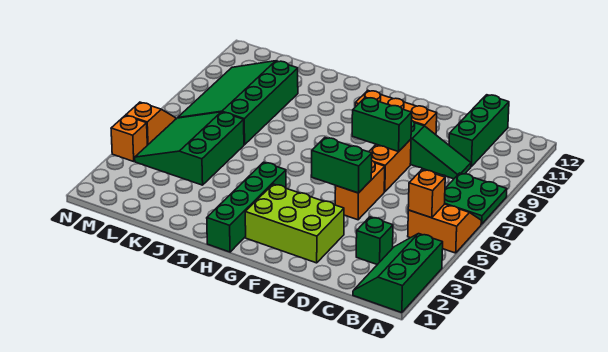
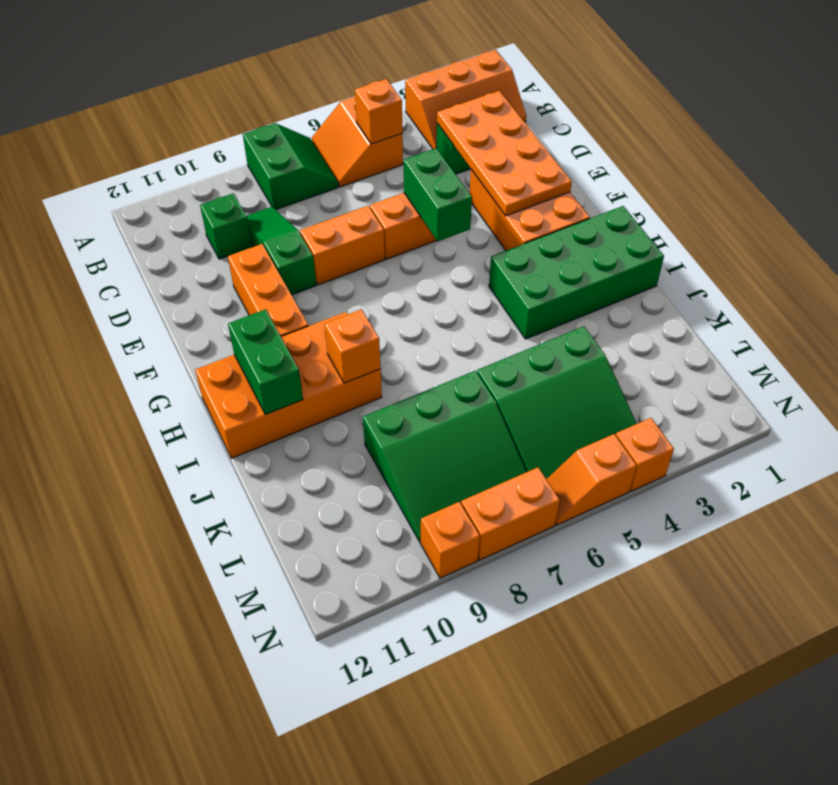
green slope A1:B3 level 1 top A -> orange slope A1:B3 level 1 top A
green plate A7:B8 level 1 -> green slope A7:B8 level 1 top 8
none -> orange plate C2:F3 level 2
green brick C10:C12 level 1 -> green brick C10 level 1
lime brick E2:G3 level 1 -> orange brick E2:G3 level 1
green brick E8:F8 level 2 -> green brick H11:I11 level 2
green brick H1:H4 level 1 -> green brick H1:I4 level 1
none -> orange brick H9:I12 level 1
none -> orange brick I9 level 2
green slope K7:M10 level 1 top K -> green slope K7:M9 level 1 top K
none -> orange brick N7:N8 level 1
none -> orange brick N9 level 1

